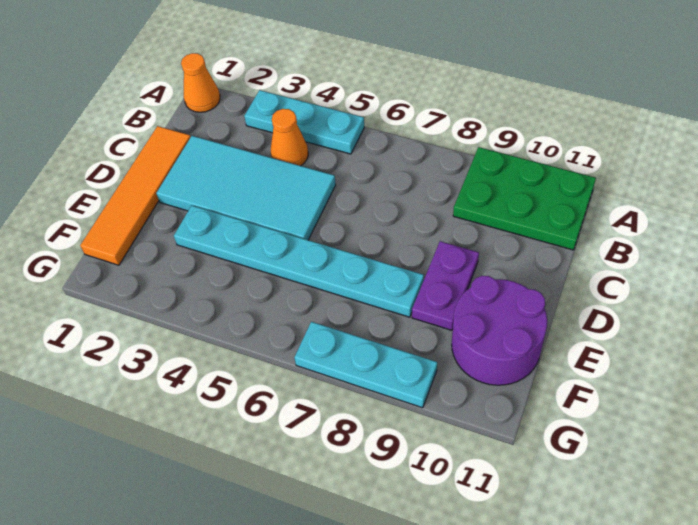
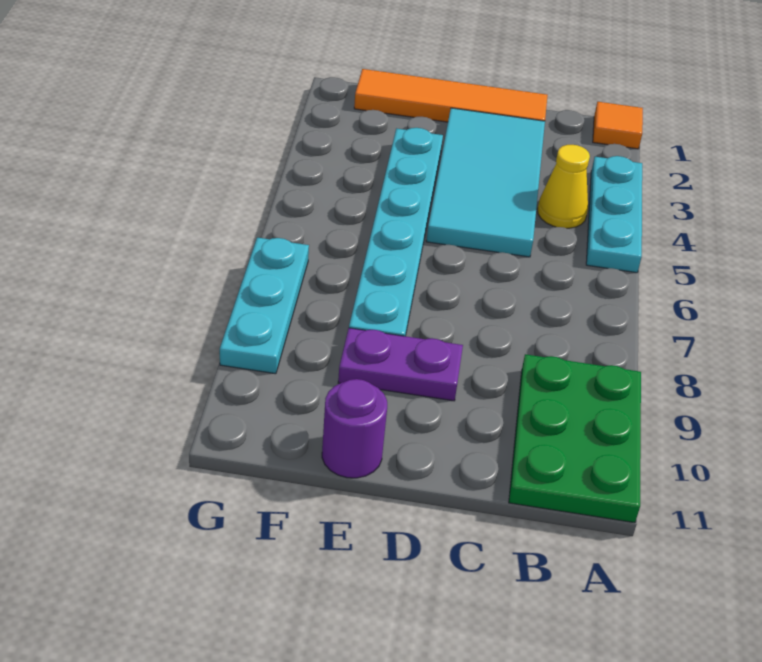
orange cone A1 level 1 -> orange tile A1 level 1
orange cone B4 level 1 -> yellow cone B4 level 1
purple round brick E10:F11 level 1 -> purple round brick E11 level 1

